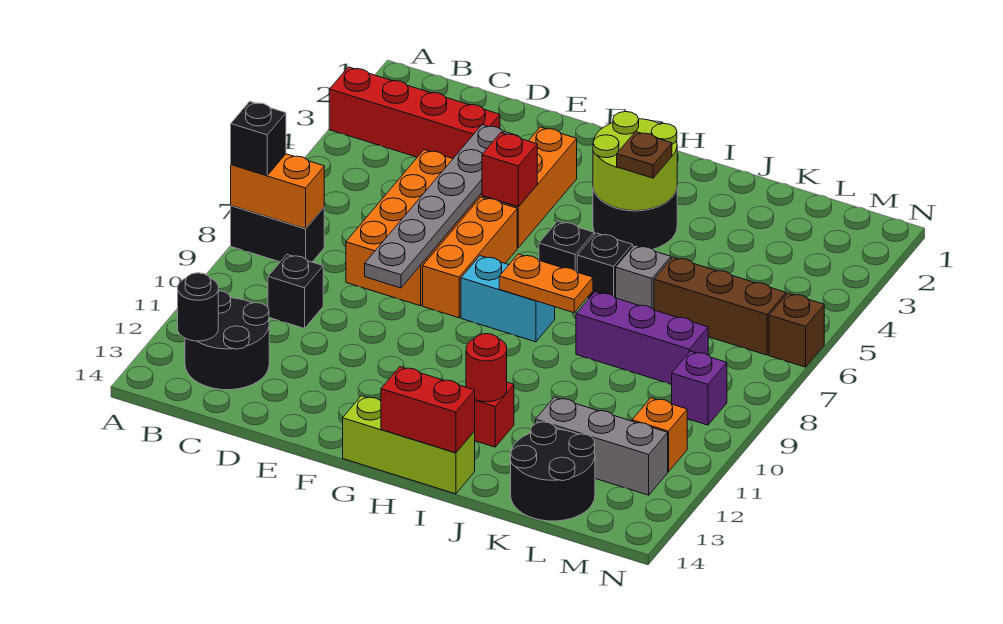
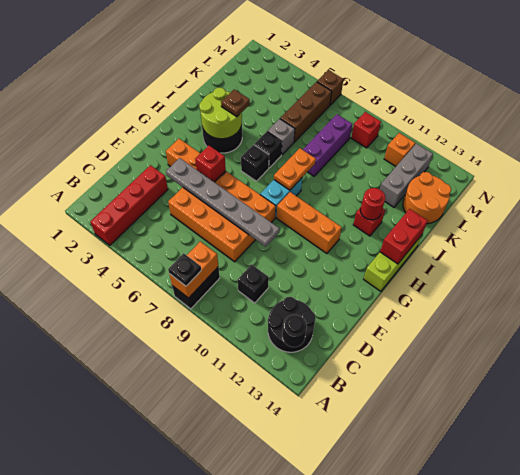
black brick A8 level 3 -> black plate A8 level 3
none -> orange brick G9:G11 level 1
black round brick K13:L14 level 1 -> orange round brick K13:L14 level 1
purple brick M9 level 1 -> red brick M9 level 1

